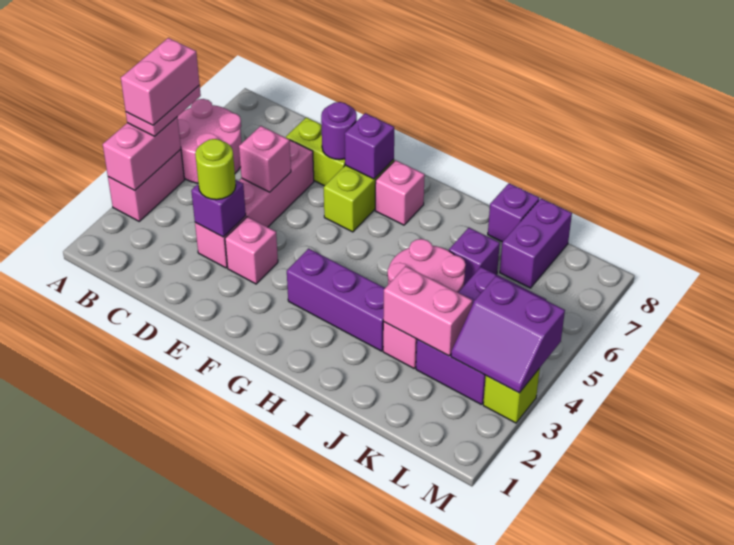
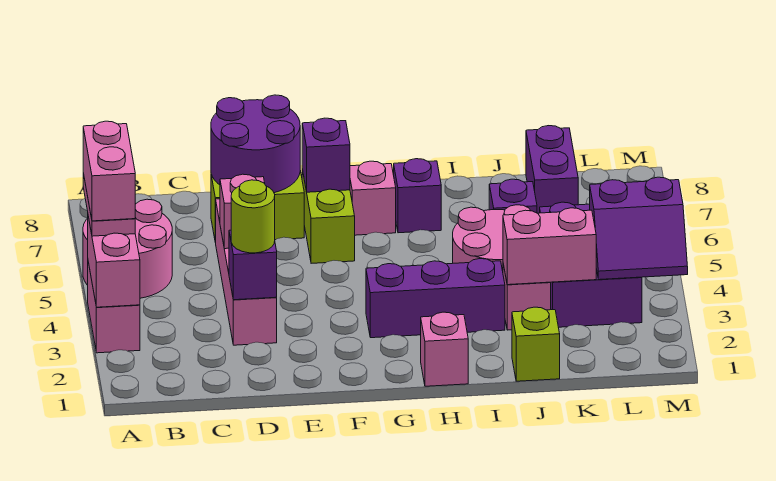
pink brick E3 level 1 -> pink brick H1 level 1
purple round brick E7 level 2 -> purple round brick D7:E8 level 2
purple brick J8 level 1 -> purple brick H7 level 1
lime brick M3 level 1 -> lime brick J1 level 1

